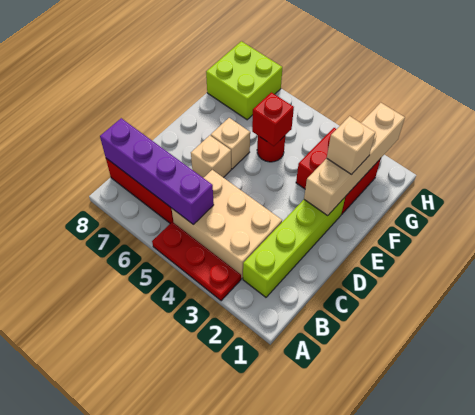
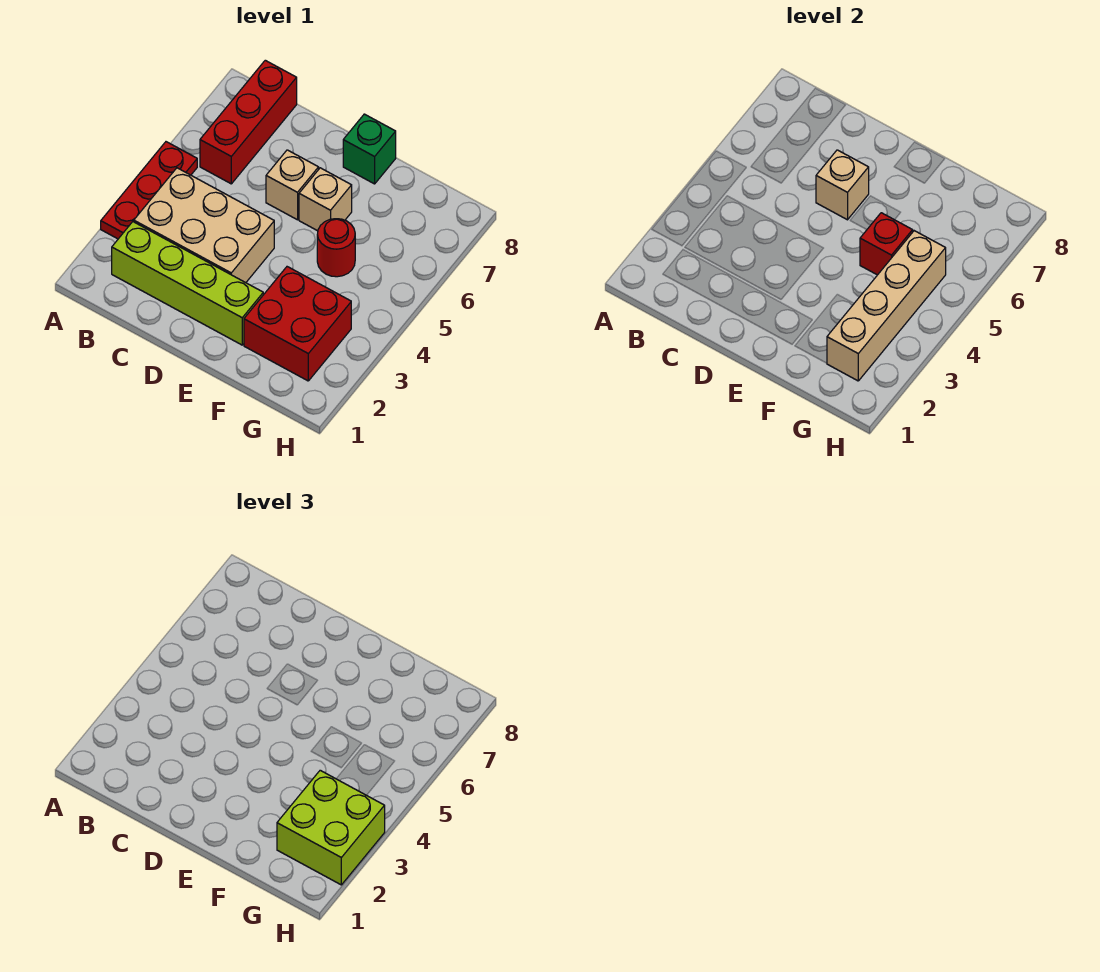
tan brick B3:C5 level 1 -> tan brick B3:D4 level 1
purple brick B5:B8 level 2 -> none
tan brick E2:H2 level 2 -> tan brick G2:G5 level 2
none -> green brick E8 level 1
tan brick F2 level 3 -> tan brick D6 level 2
lime brick G7:H8 level 1 -> lime brick G2:H3 level 3

